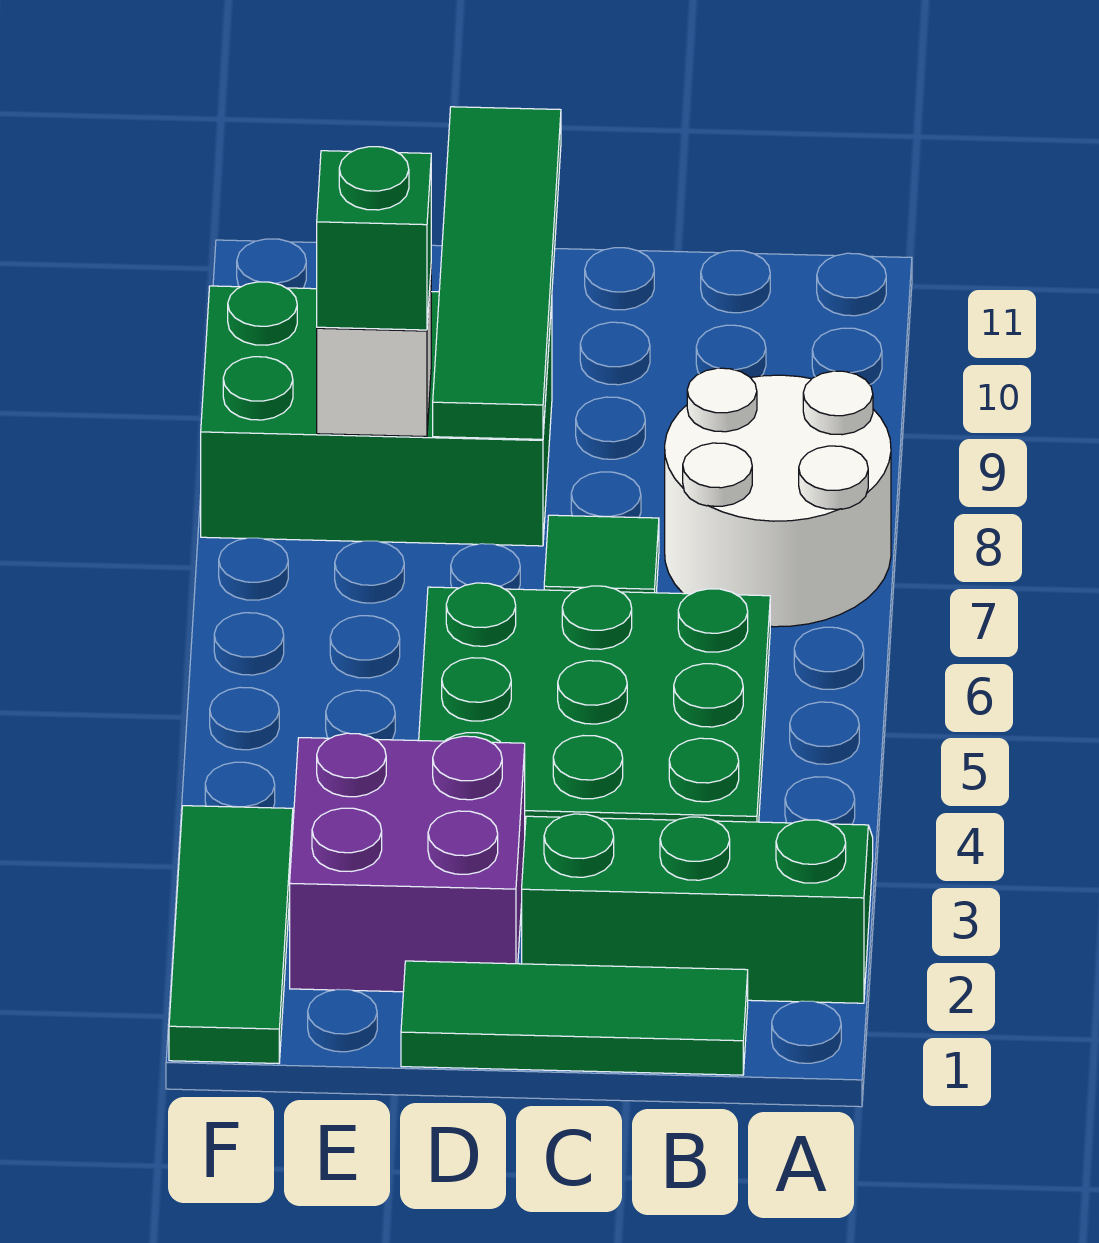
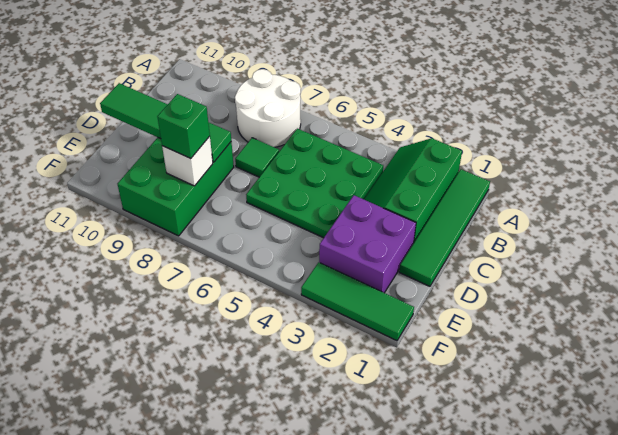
green tile B1:D1 level 1 -> green tile A1:D1 level 1

